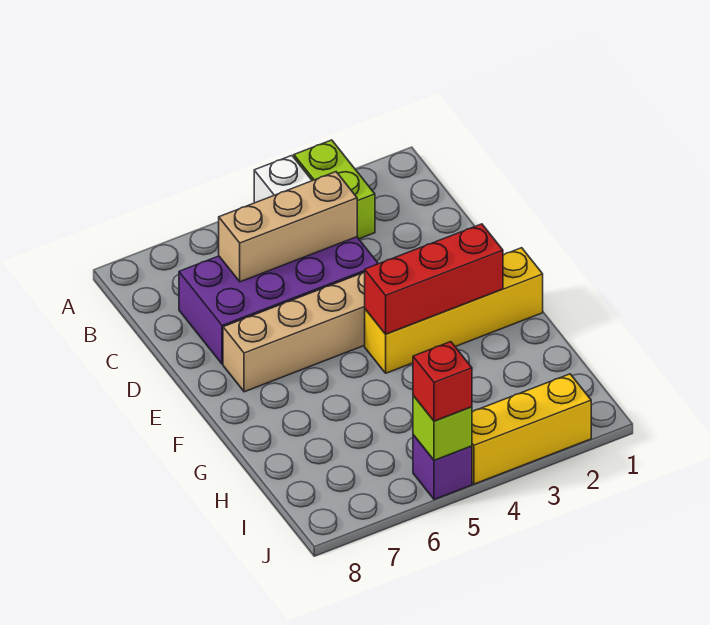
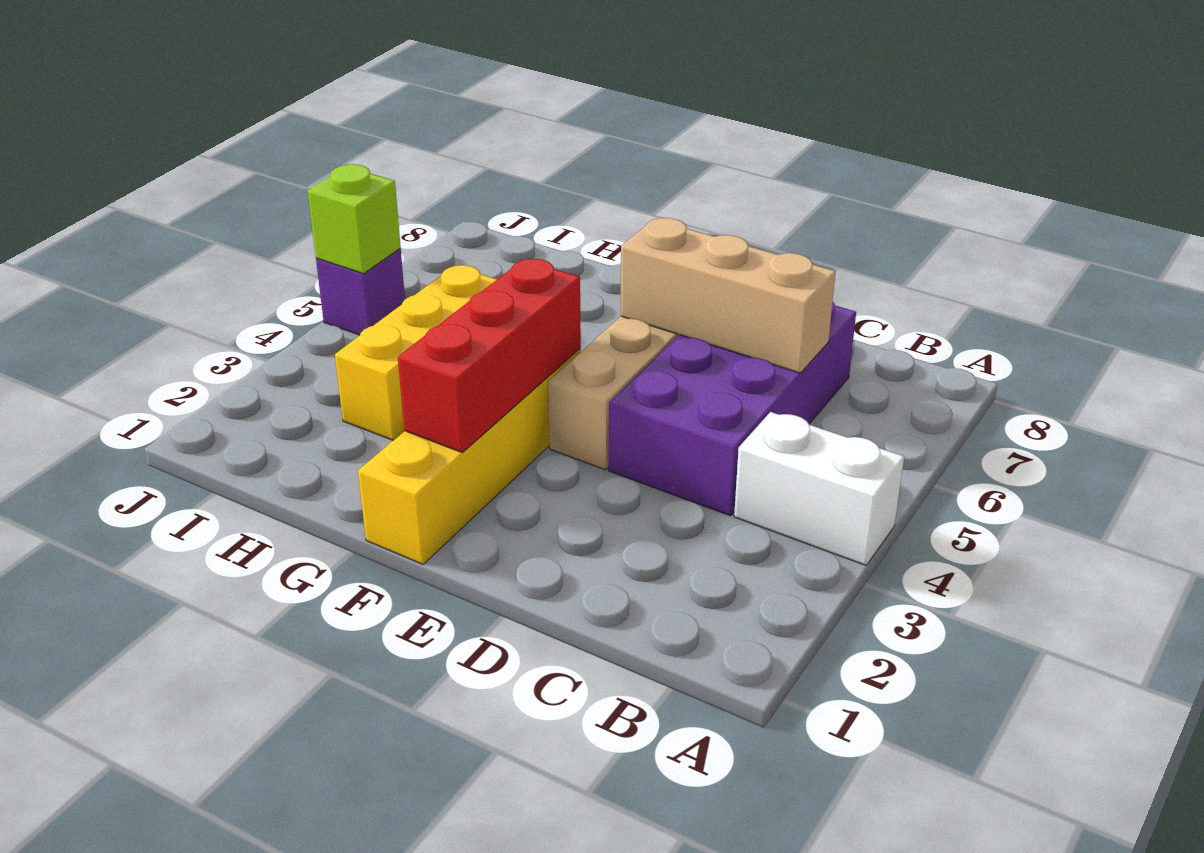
lime brick A3:B3 level 1 -> none
tan brick C4:C6 level 2 -> tan brick C6:E6 level 2
yellow brick J2:J4 level 1 -> yellow brick H3:H5 level 1
red brick J5 level 3 -> none

